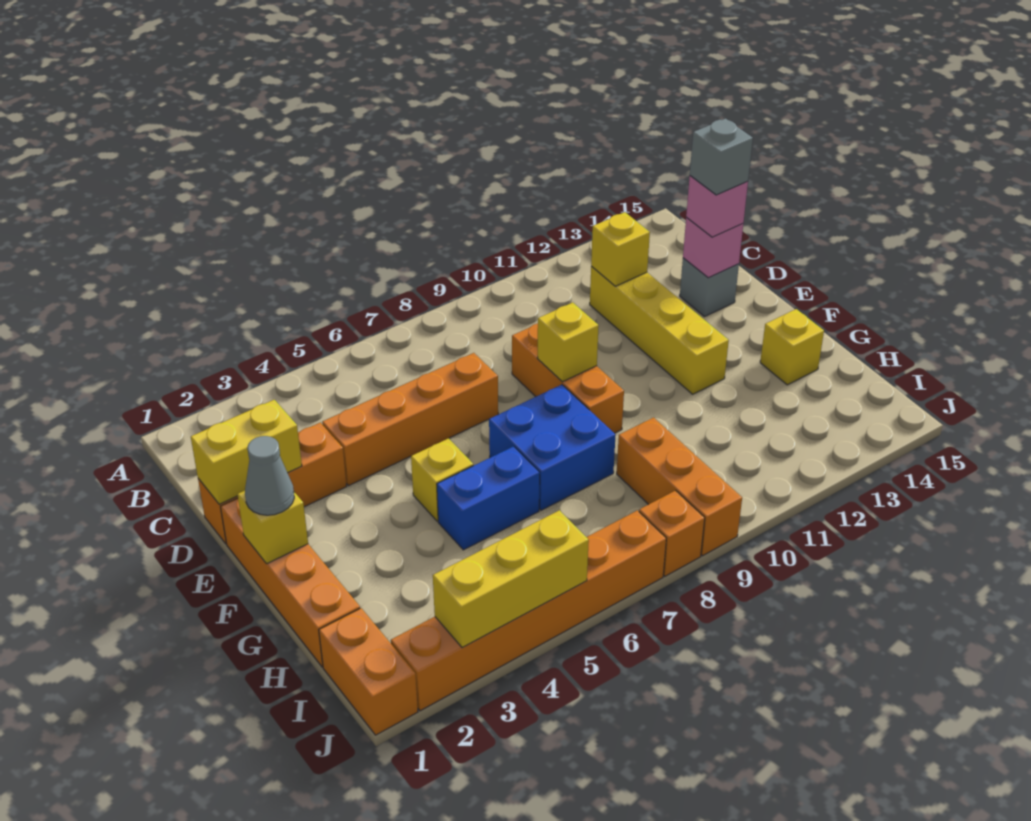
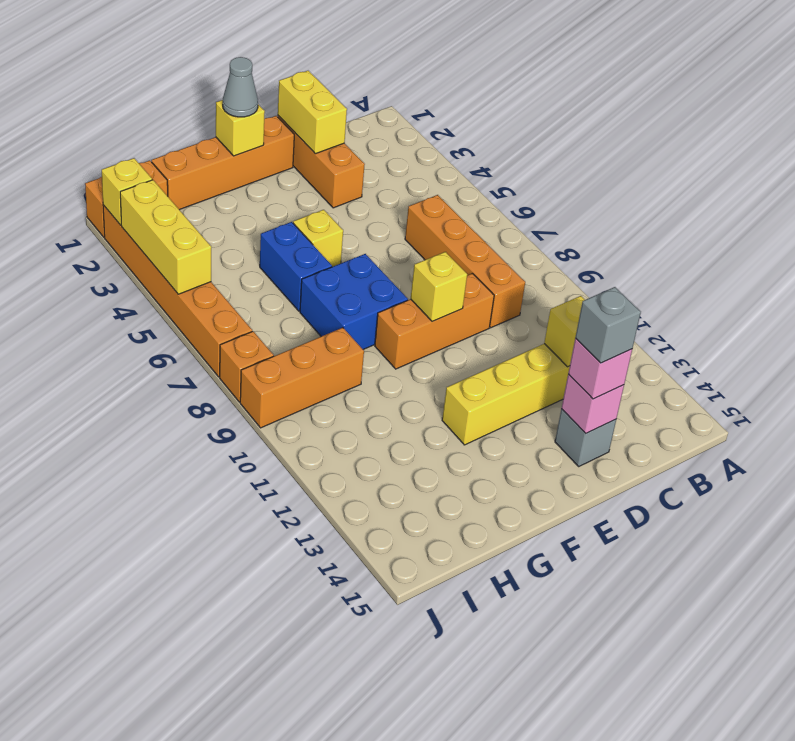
orange brick D4:D7 level 1 -> orange brick C6:C9 level 1
yellow brick G14 level 1 -> yellow brick J2 level 2

